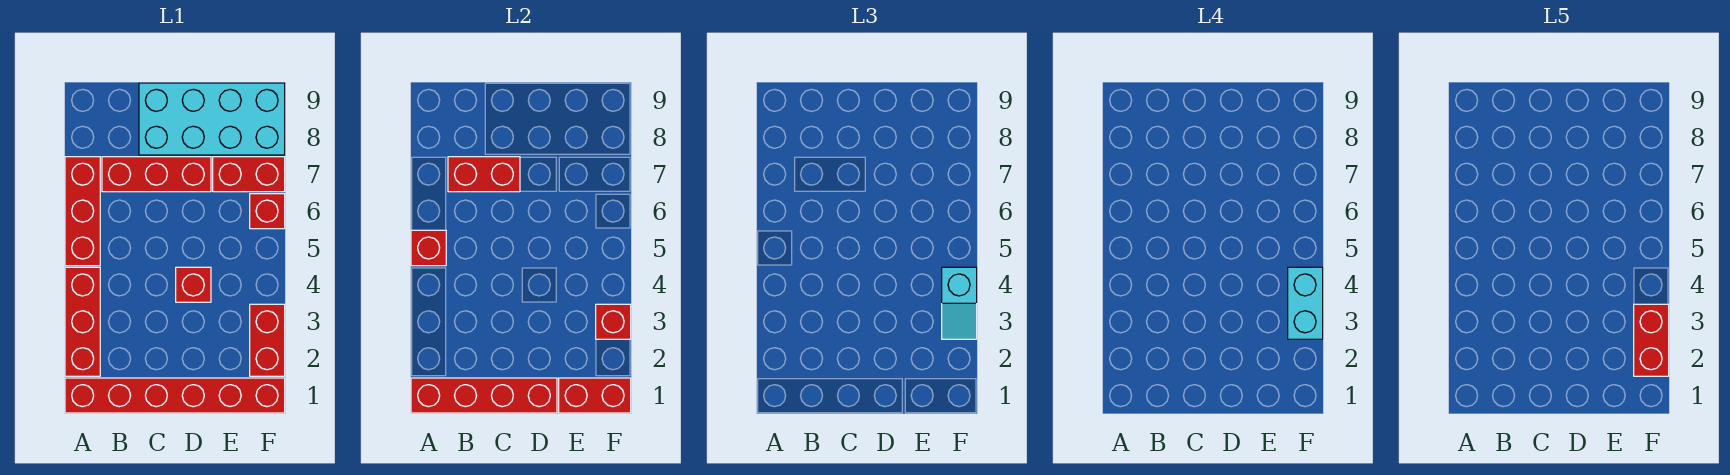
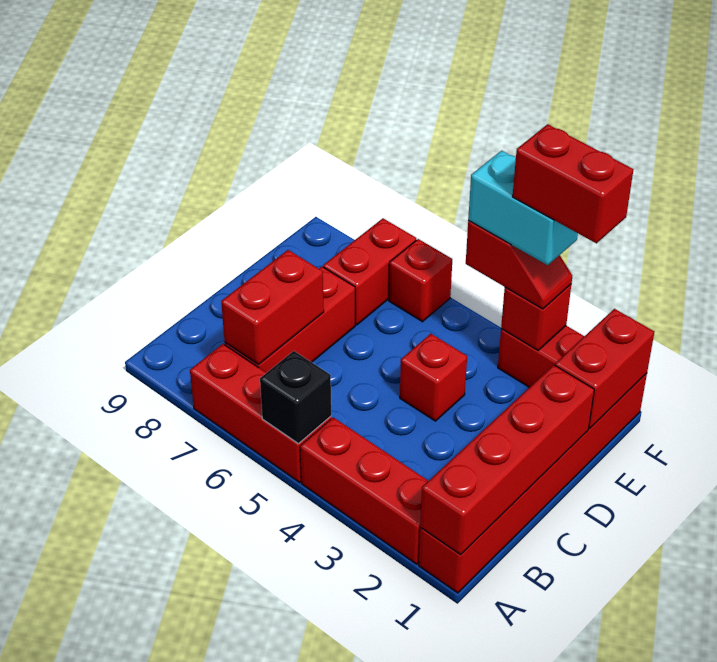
red brick A5 level 2 -> black brick A5 level 2
cyan brick C8:F9 level 1 -> none
cyan slope F3:F4 level 3 top 4 -> red slope F3:F4 level 3 top 4

